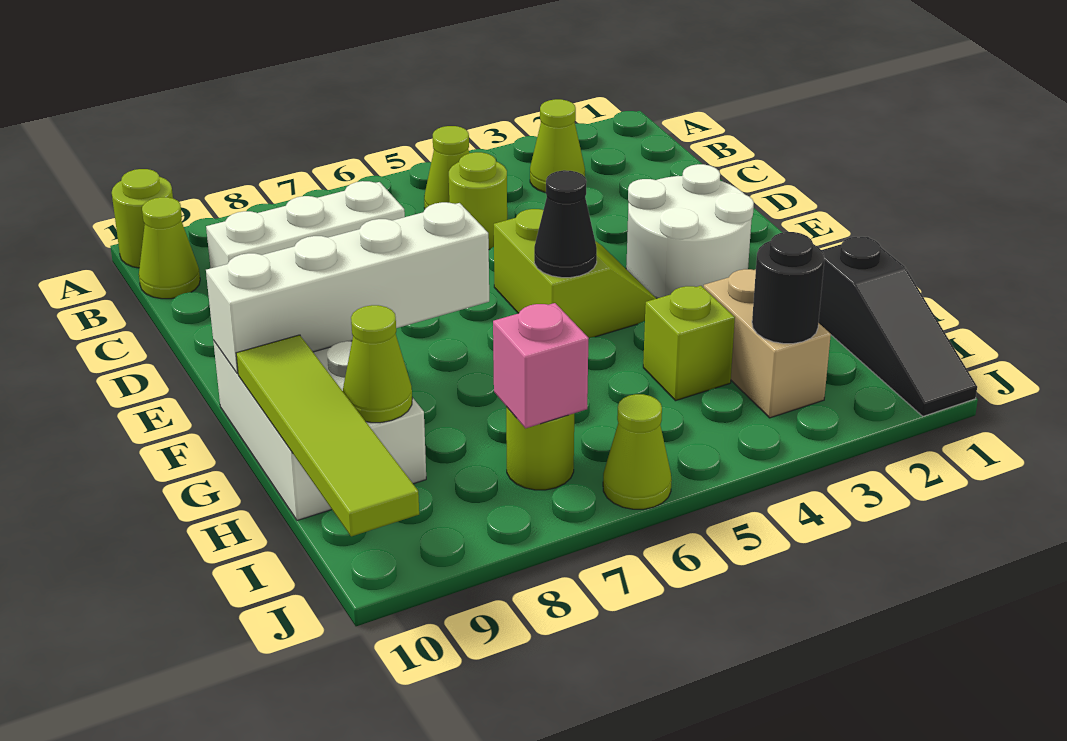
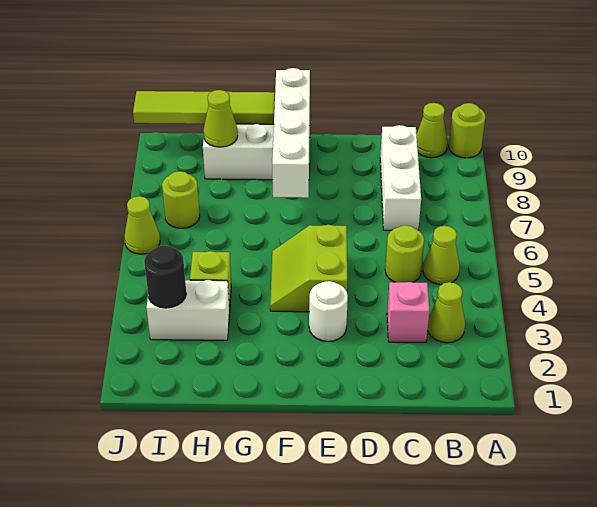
white round brick E2:F3 level 1 -> white round brick E3 level 1
lime slope E4:F5 level 1 top 5 -> lime slope E4:F5 level 1 top E
black cone F5 level 2 -> none
black slope H1:J1 level 1 top H -> none
tan brick H3:I3 level 1 -> white brick H3:I3 level 1
pink brick I7 level 2 -> pink brick C3 level 1

